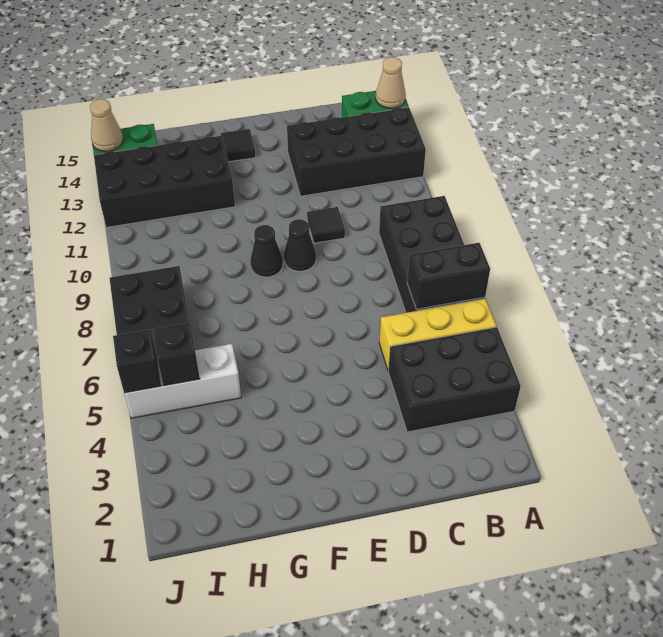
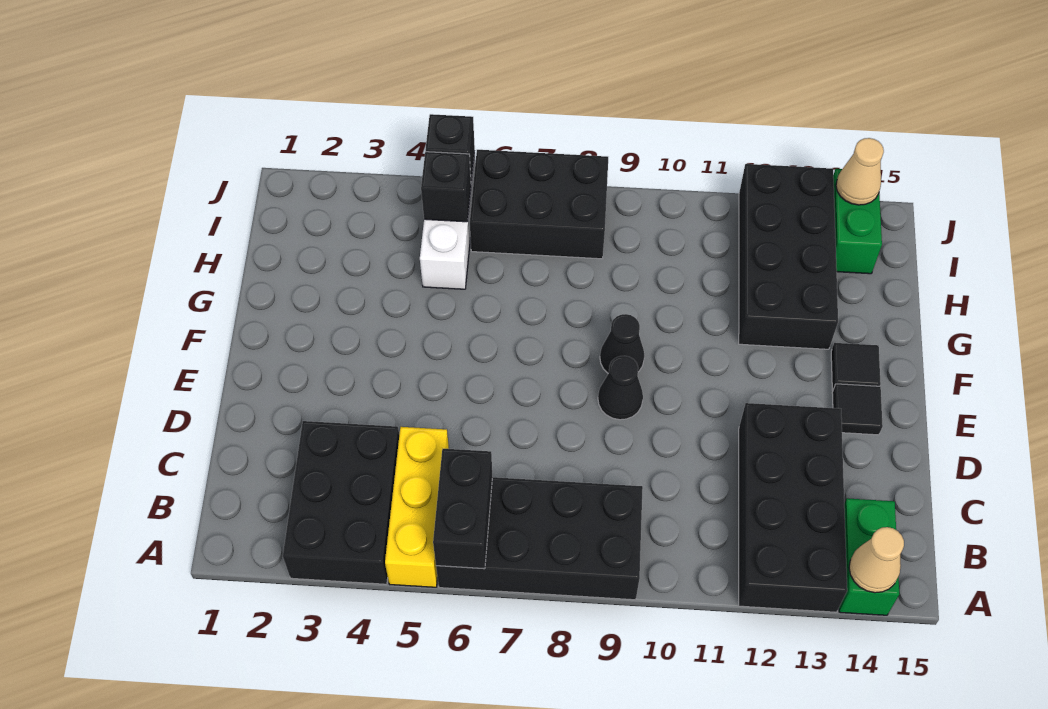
black tile D10 level 1 -> black tile E14 level 1

